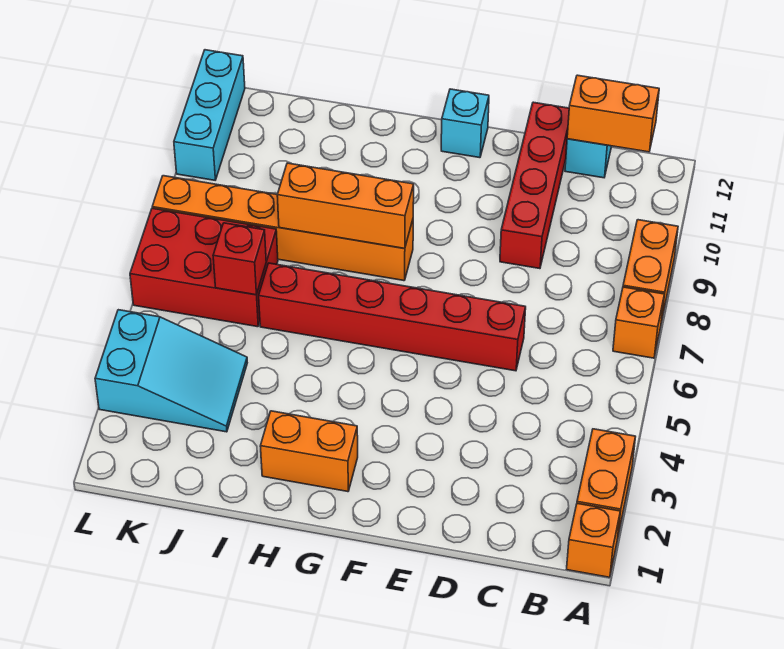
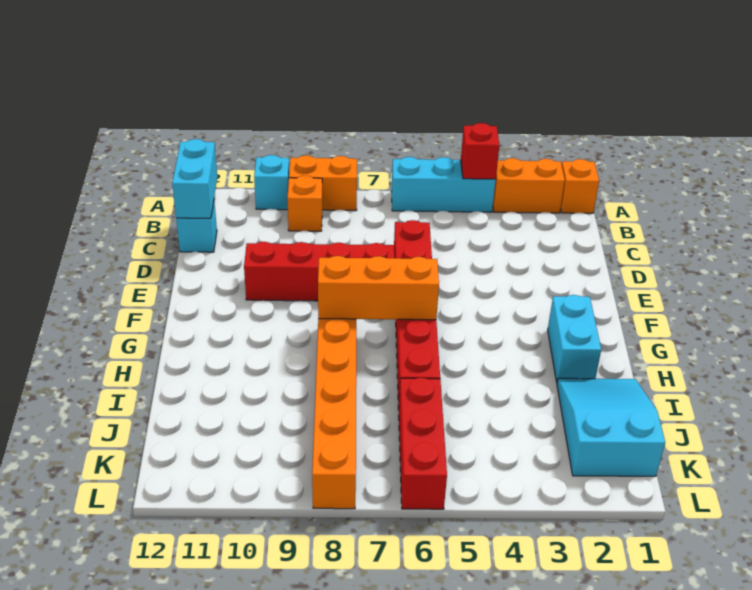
orange brick A7 level 1 -> orange brick B9 level 1
orange brick B12:C12 level 2 -> cyan brick B12:C12 level 2
red brick D9:D12 level 1 -> red brick E7:E10 level 1
cyan brick F12 level 1 -> cyan brick A10 level 1
orange brick G2:H2 level 1 -> cyan brick G2:H2 level 1
orange brick G8:I8 level 2 -> orange brick G6:G8 level 2
cyan slope J3:L4 level 1 top L -> cyan slope I1:K2 level 1 top K
red brick J6:L7 level 1 -> red brick J6:L6 level 1
red brick J6 level 2 -> red brick A4 level 2
cyan brick L10:L12 level 1 -> cyan brick A4:A6 level 1

